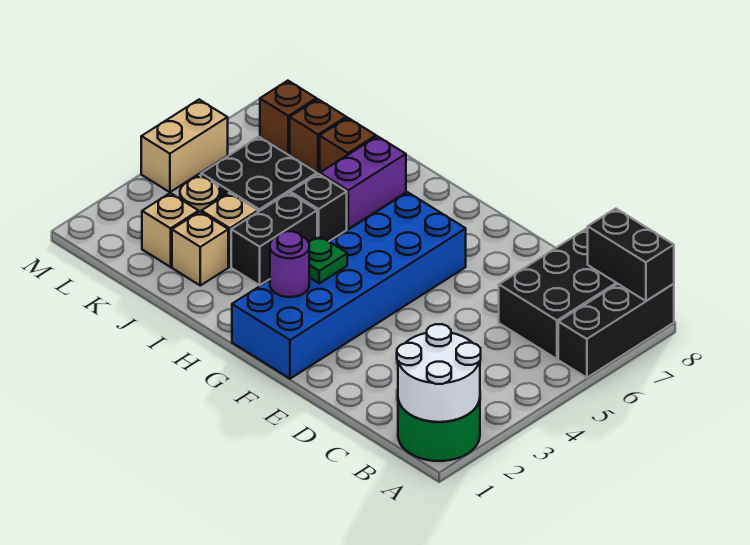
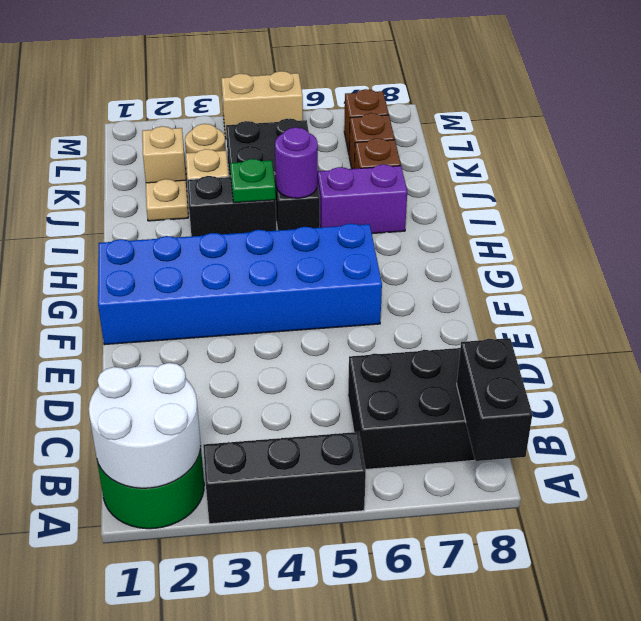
black brick A6:A8 level 1 -> black brick A3:A5 level 1
purple round brick G2 level 2 -> purple round brick I5 level 2
green plate G3 level 2 -> green plate I4 level 2
tan brick J2 level 1 -> tan plate J2 level 1

